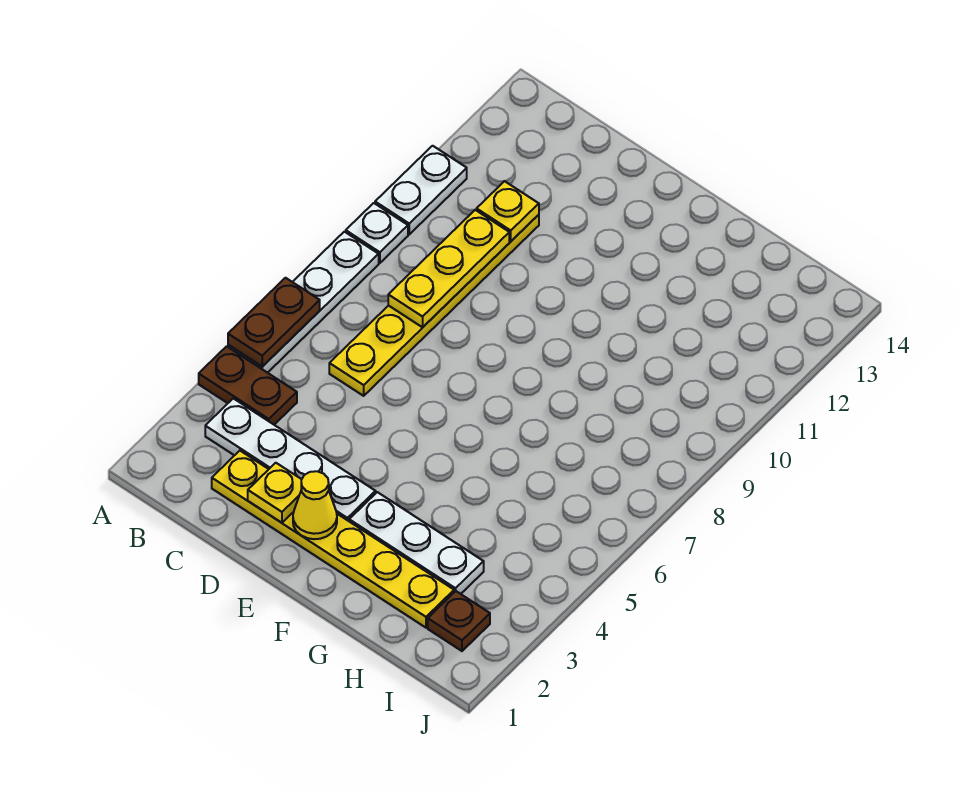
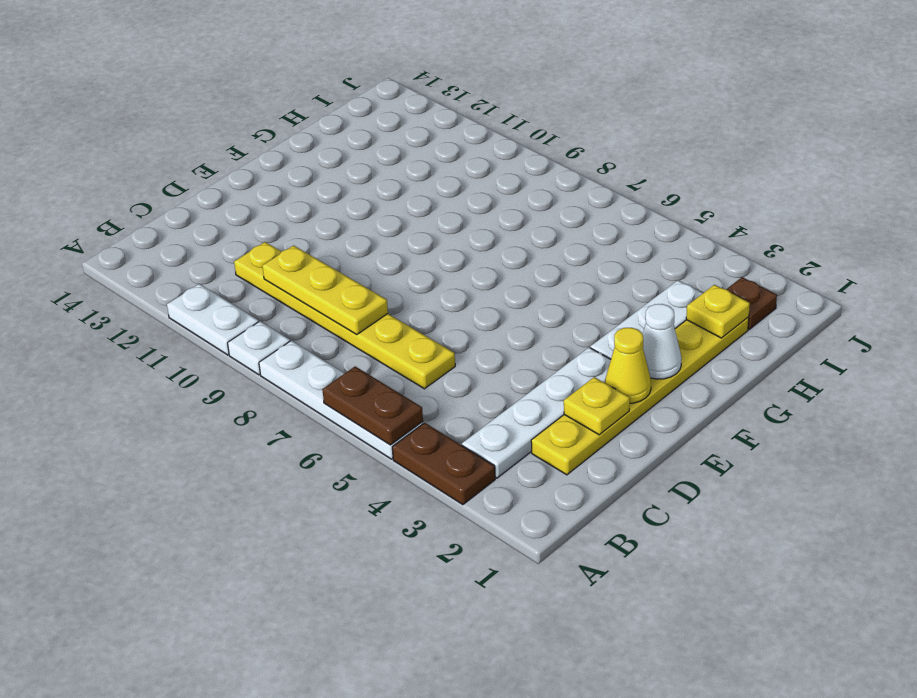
brown plate A4:B4 level 1 -> brown plate A3:A4 level 1
yellow plate C11 level 2 -> yellow plate H2 level 2
none -> white cone F2 level 2

